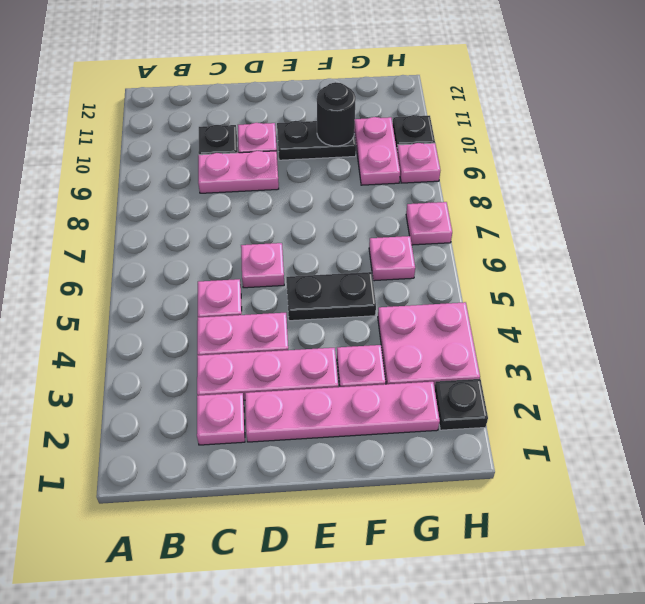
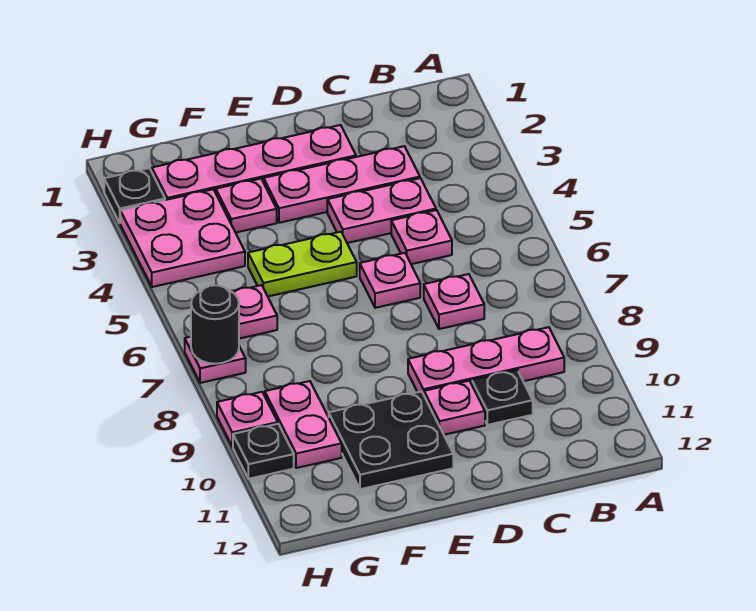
pink plate C2 level 1 -> pink plate C7 level 1
pink plate C9:D9 level 1 -> pink plate B9:D9 level 1
black plate E5:F5 level 1 -> lime plate E5:F5 level 1
black plate E10:F10 level 1 -> black plate E10:F11 level 1
black round brick F10 level 2 -> black round brick H7 level 2

